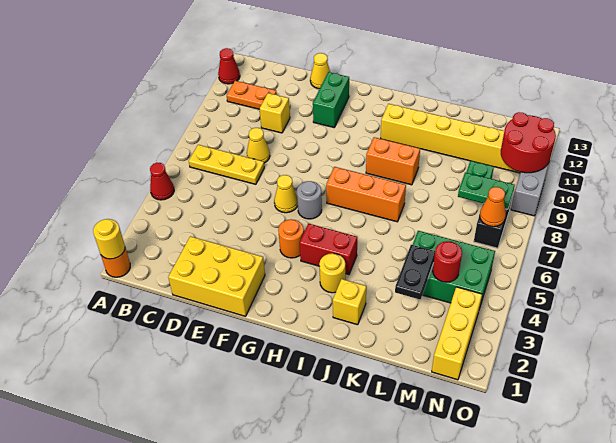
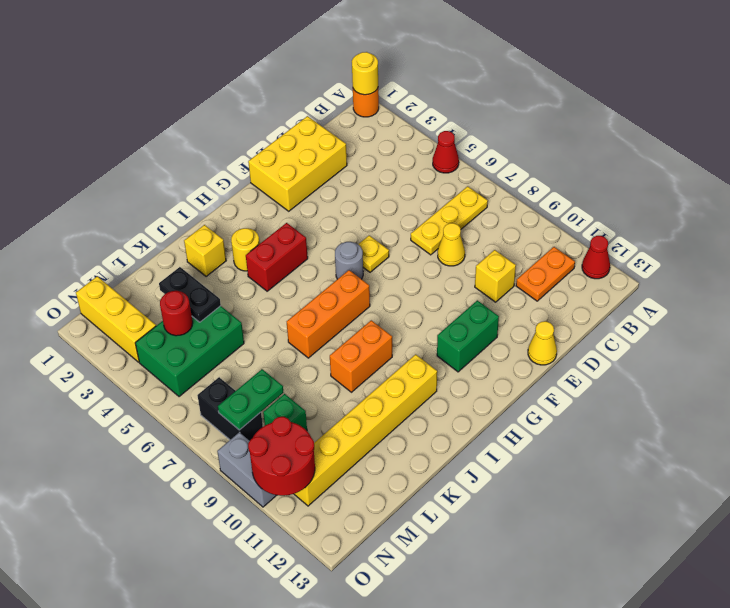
yellow cone F6 level 1 -> yellow plate F6 level 1
green brick F11:F12 level 1 -> green brick F11:G11 level 1
orange round brick G4 level 1 -> none
orange cone N7 level 2 -> none

